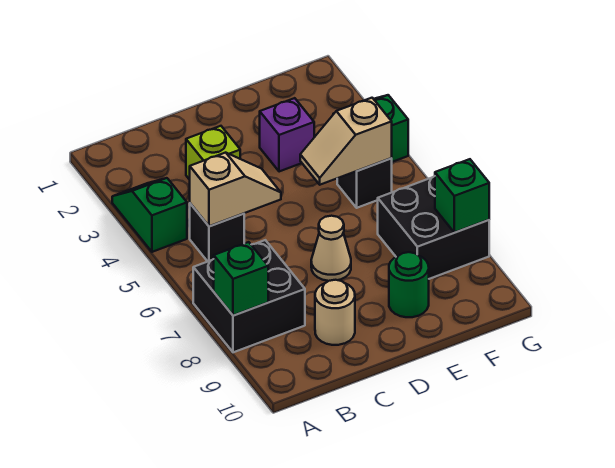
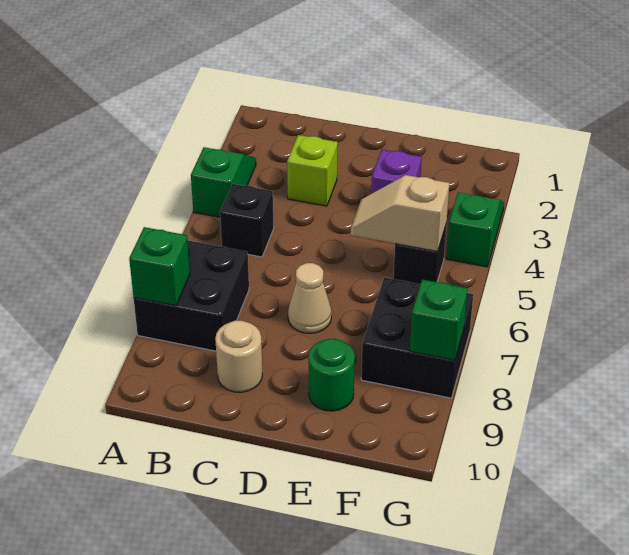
tan slope B5:C5 level 2 top B -> none

